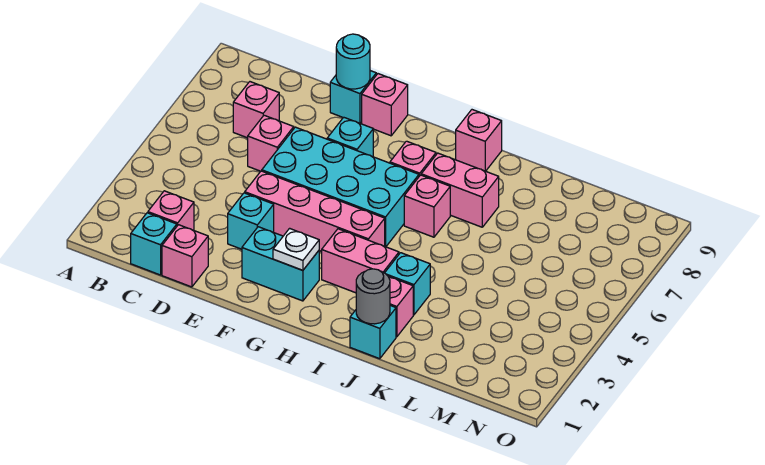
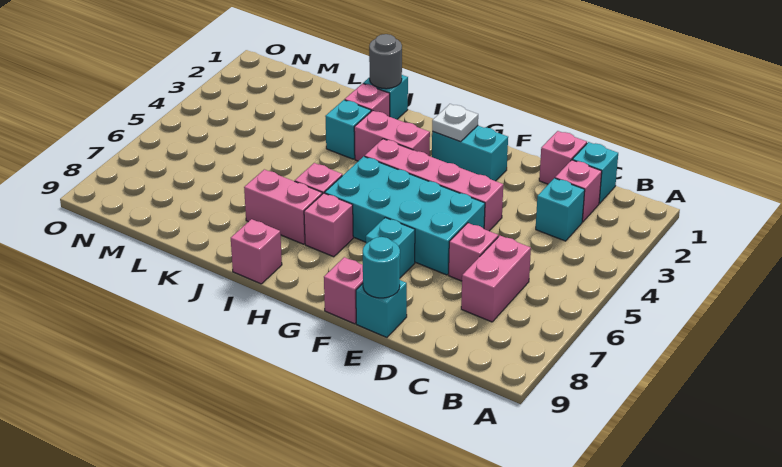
pink brick C7 level 1 -> pink brick C6:C7 level 1
cyan brick E3 level 1 -> cyan brick C3 level 1

